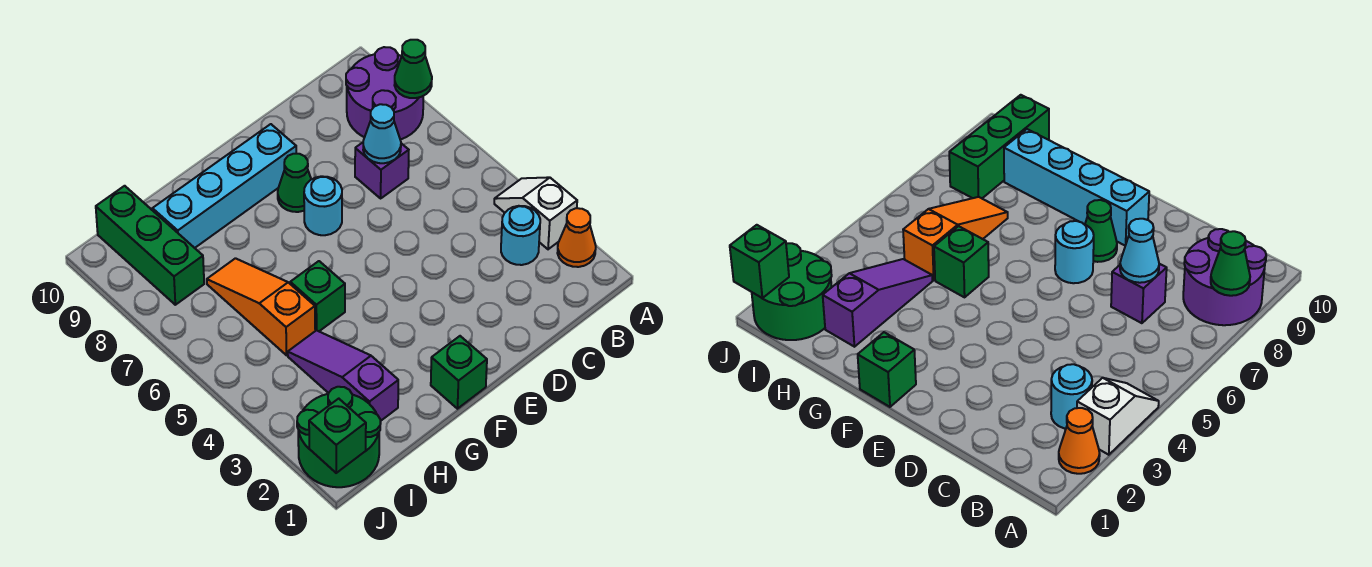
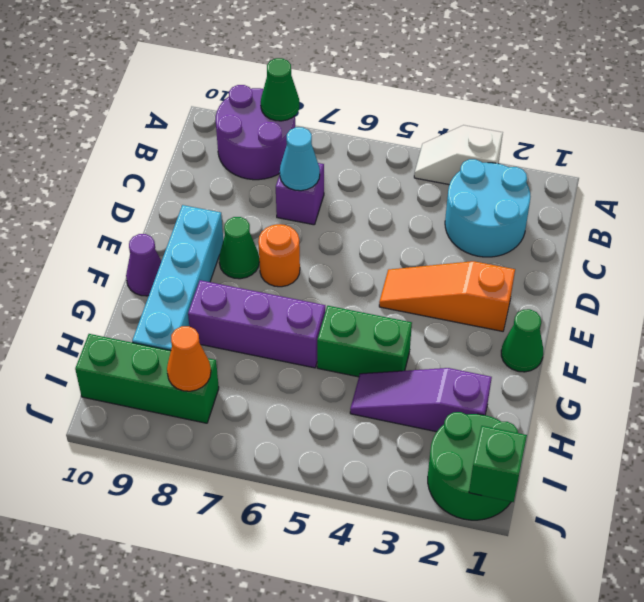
orange cone A2 level 1 -> orange cone I8 level 2
cyan round brick B3 level 1 -> cyan round brick B2:C3 level 1
cyan round brick E7 level 1 -> orange round brick E7 level 1
green brick F1 level 1 -> green cone F1 level 1
none -> purple cone F10 level 1
green brick G5 level 1 -> green brick G4:G5 level 1
none -> purple brick G6:G8 level 1
orange slope H5:H7 level 1 top 5 -> orange slope E2:E4 level 1 top 2

